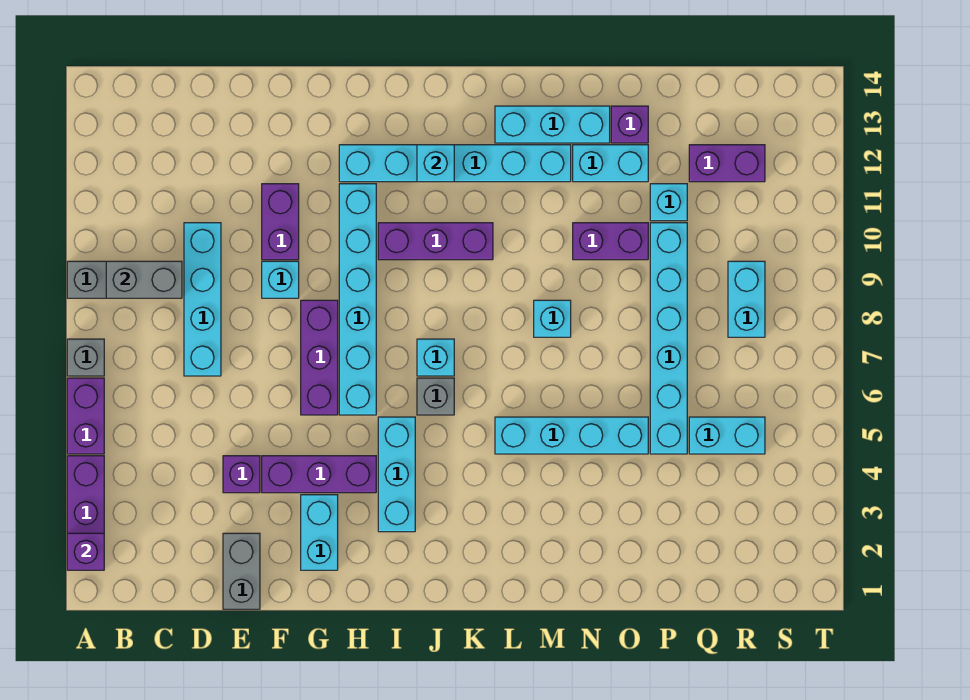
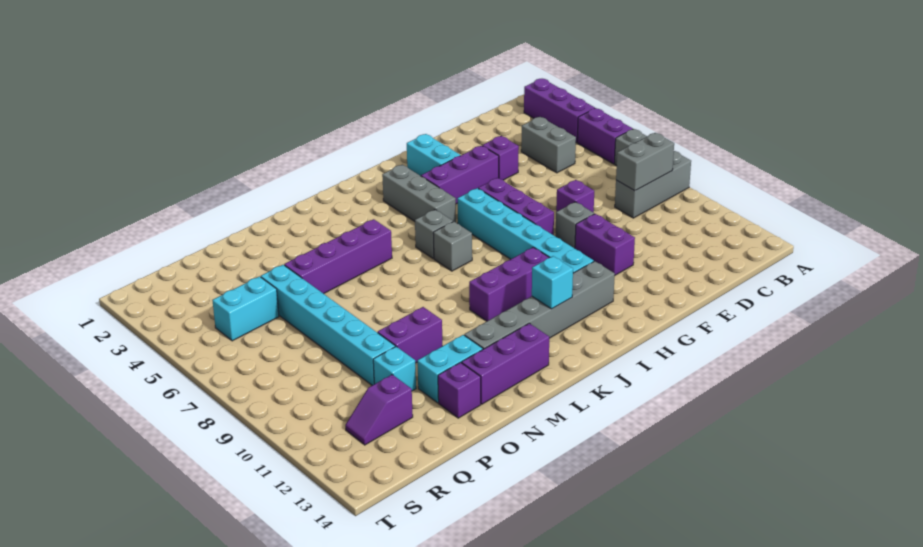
purple brick A2 level 2 -> purple brick E8 level 1
cyan brick D7:D10 level 1 -> none
grey brick E1:E2 level 1 -> grey brick C4:C5 level 1
cyan brick F9 level 1 -> grey brick F9 level 1
cyan brick H12:M12 level 1 -> grey brick H12:M12 level 1
cyan brick I3:I5 level 1 -> grey brick I3:I5 level 1
cyan brick J7 level 1 -> grey brick J7 level 1
cyan brick L5:O5 level 1 -> purple brick L5:O5 level 1
cyan brick L13:N13 level 1 -> purple brick L13:N13 level 1
cyan brick M8 level 1 -> none
purple brick Q12:R12 level 1 -> purple slope Q12:R12 level 1 top Q
cyan brick R8:R9 level 1 -> none

